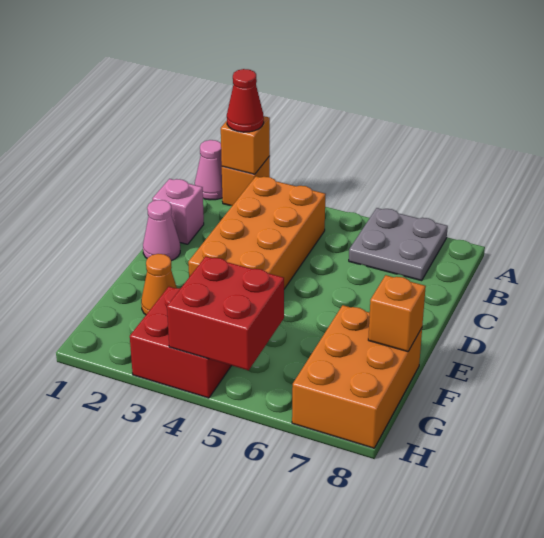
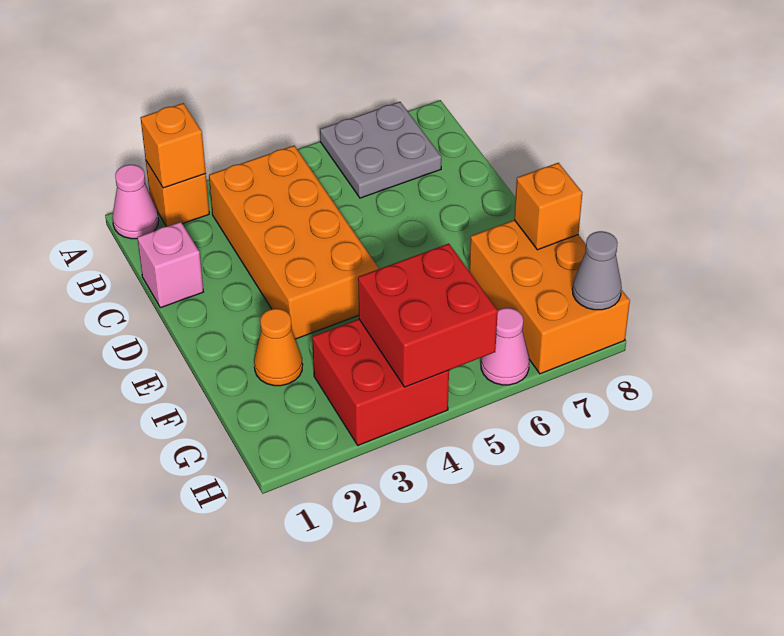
red cone A2 level 3 -> none
pink cone D1 level 1 -> pink cone H6 level 1
none -> grey cone H8 level 2

